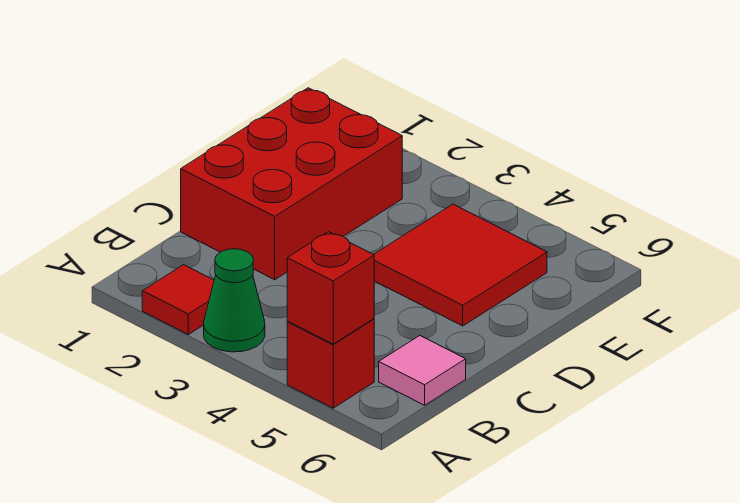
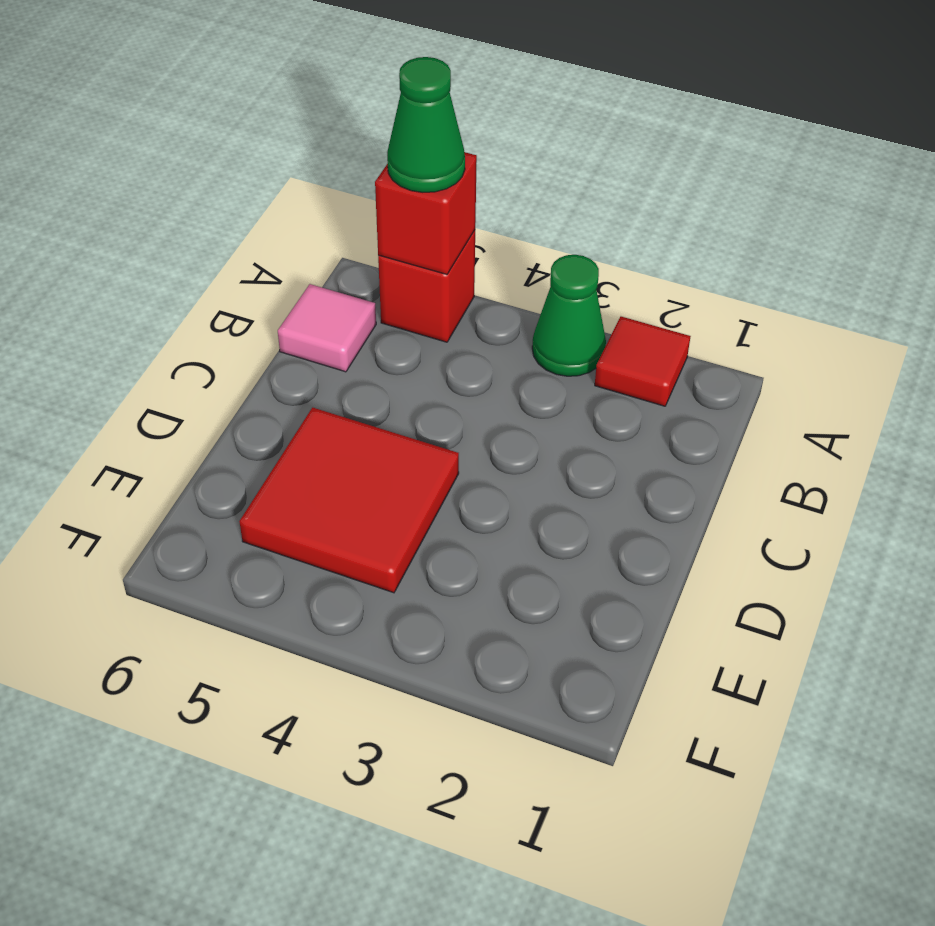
none -> green cone A5 level 3
red brick C1:E2 level 1 -> none

